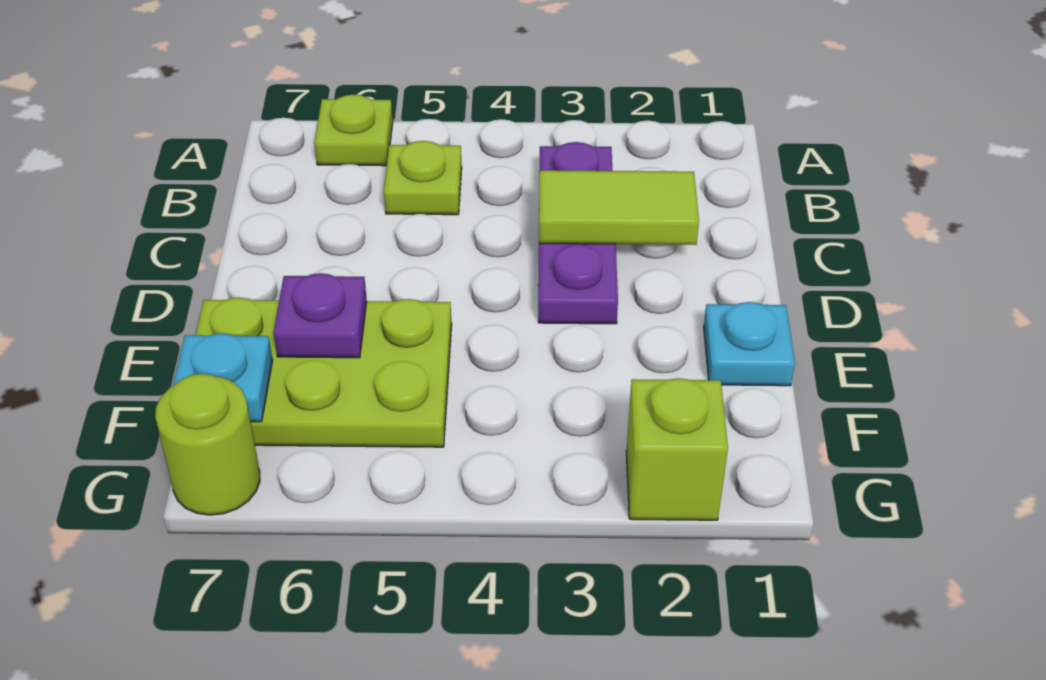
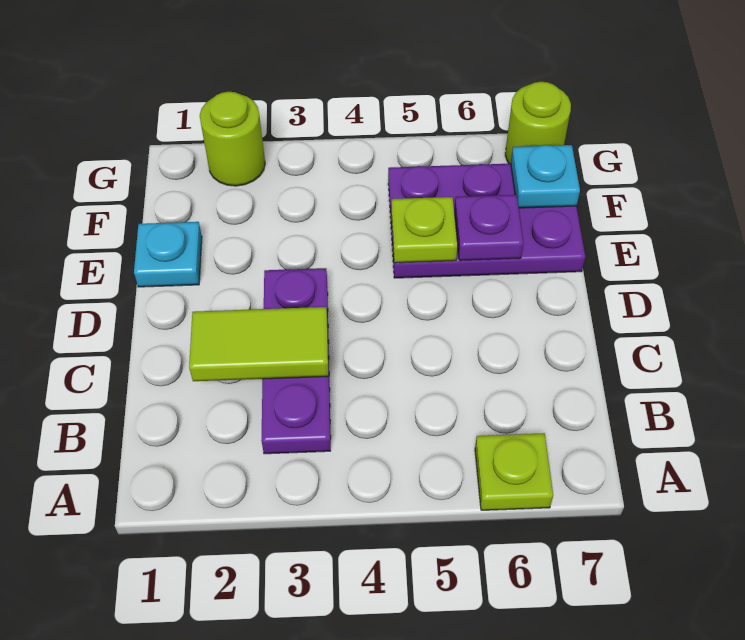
lime plate B5 level 1 -> lime plate E5 level 2
lime plate E5:F7 level 1 -> purple plate E5:F7 level 1
lime brick G2 level 1 -> lime round brick G2 level 1

